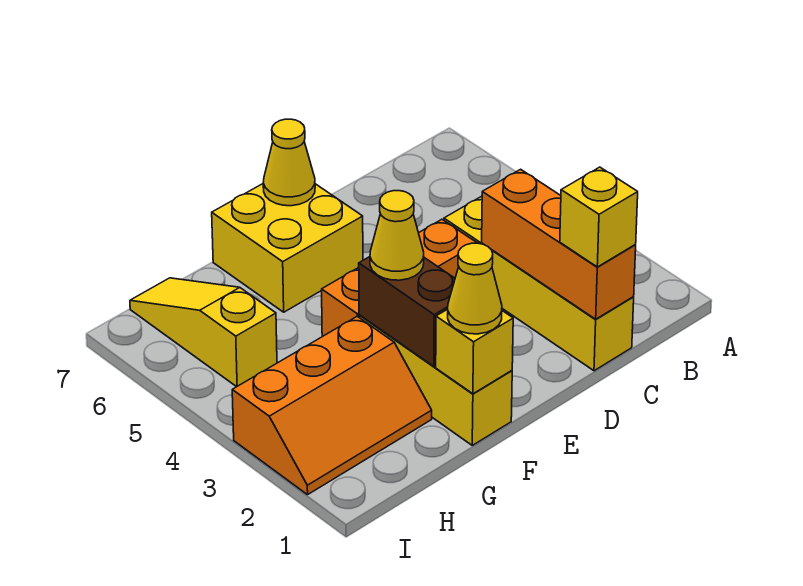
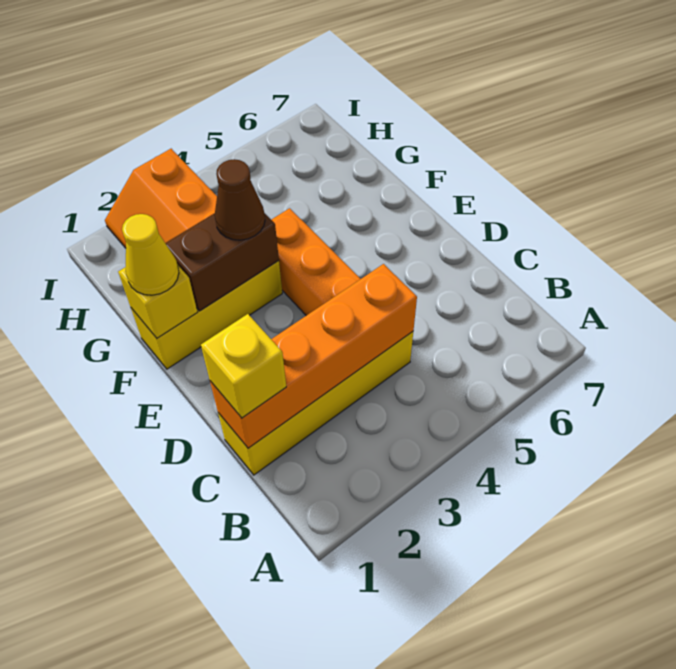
orange brick C1:C3 level 2 -> orange brick C1:C4 level 2
yellow brick E6:F7 level 1 -> none
yellow cone E7 level 2 -> none
yellow cone F3 level 3 -> brown cone F3 level 3
yellow slope H5:H7 level 1 top 5 -> none

